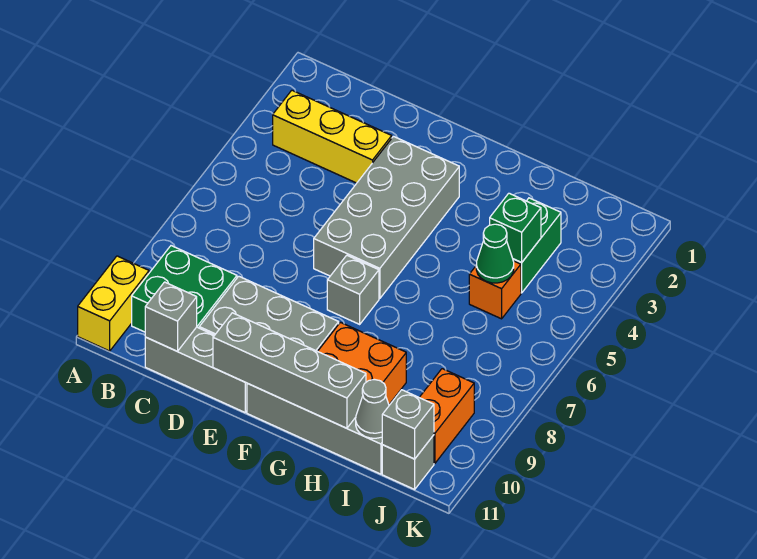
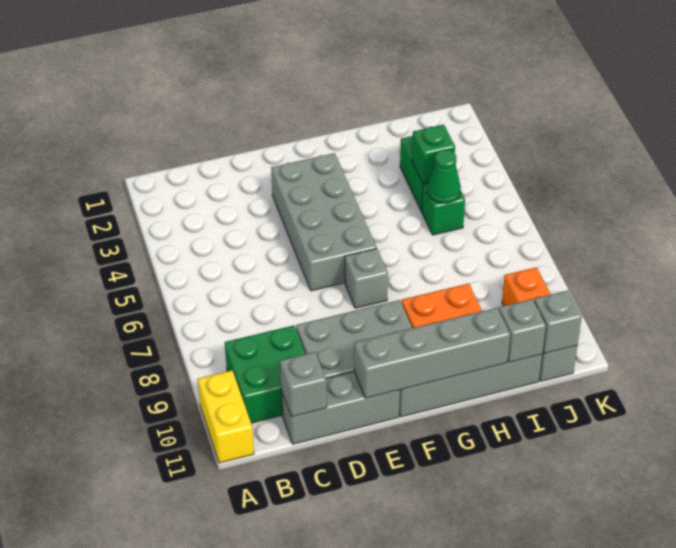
yellow brick B3:D3 level 1 -> none
orange brick I5 level 1 -> green brick I5 level 1
grey cone I11 level 2 -> grey brick I11 level 2

